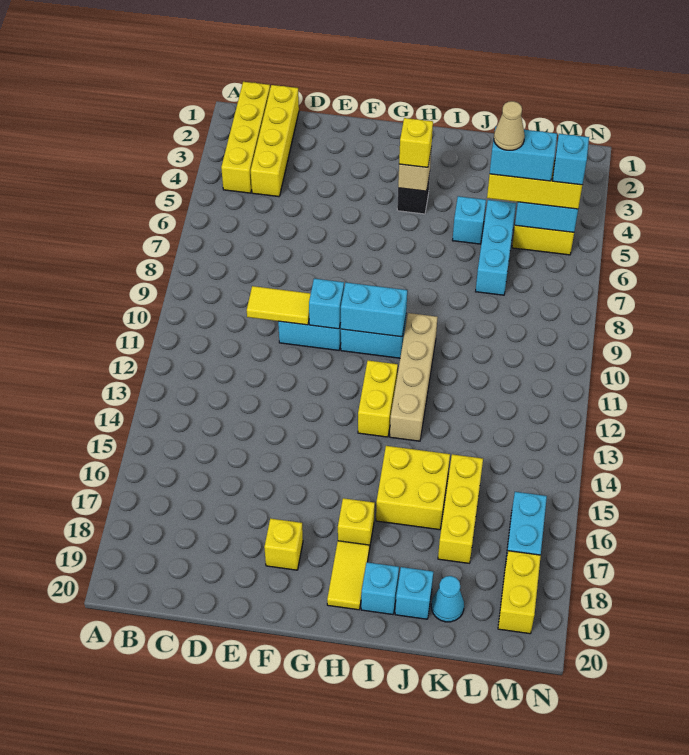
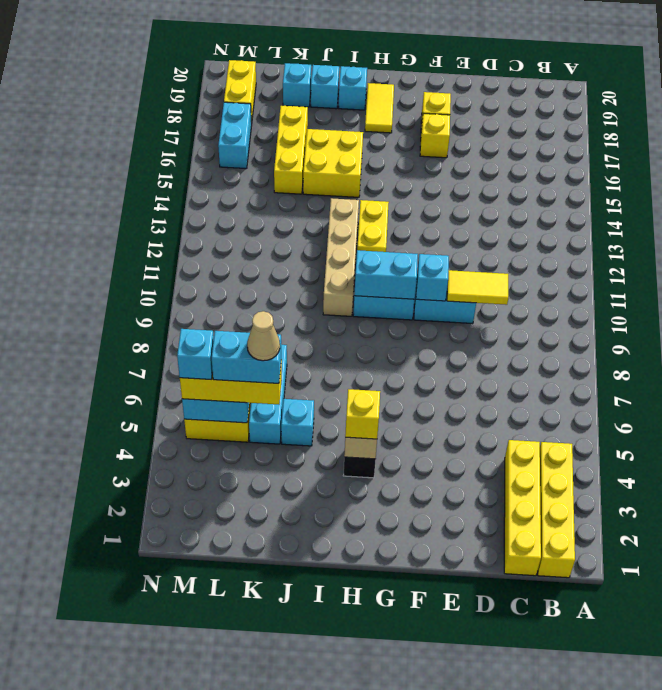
yellow brick H17 level 1 -> yellow brick F17 level 1
cyan cone K19 level 1 -> cyan brick K19 level 1

